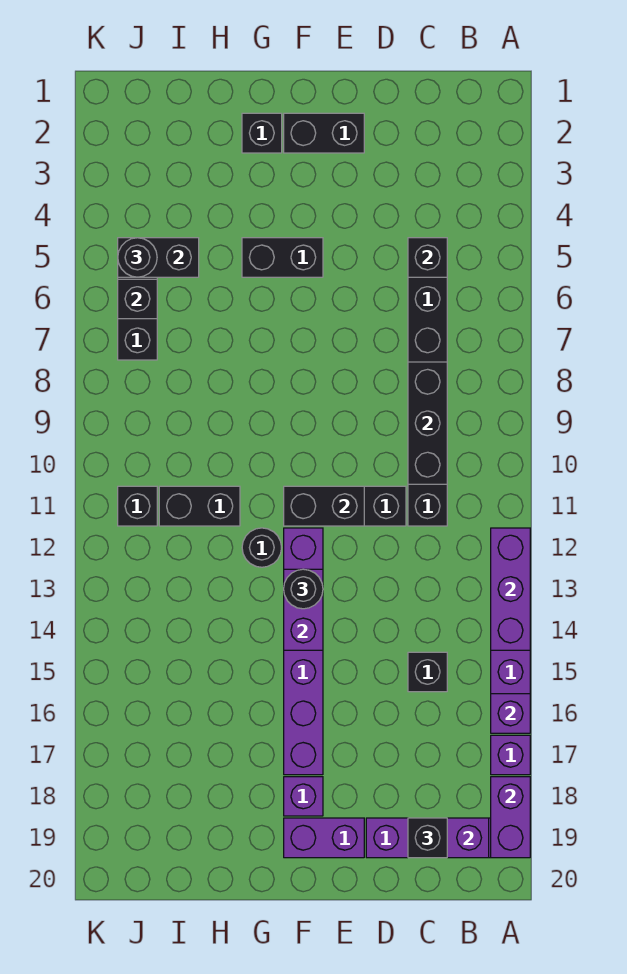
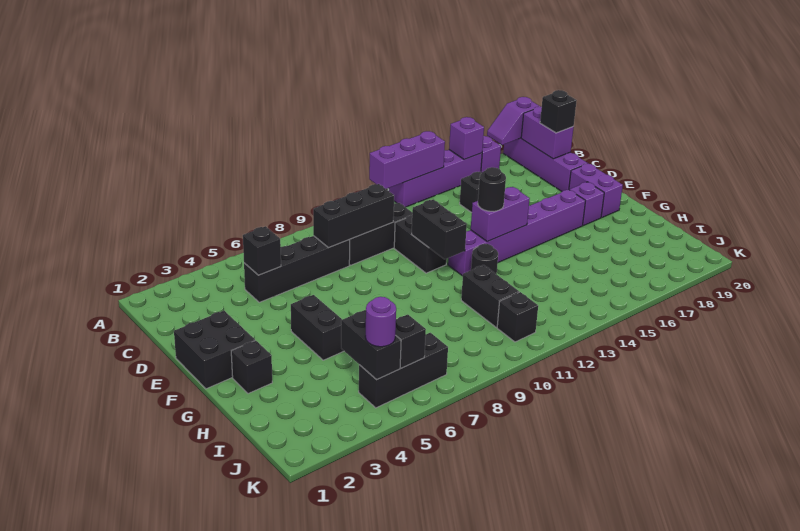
purple brick A18:A19 level 2 -> purple slope A18:A19 level 2 top 19
black brick E2:F2 level 1 -> black brick E1:F2 level 1
black round brick J5 level 3 -> purple round brick J5 level 3

